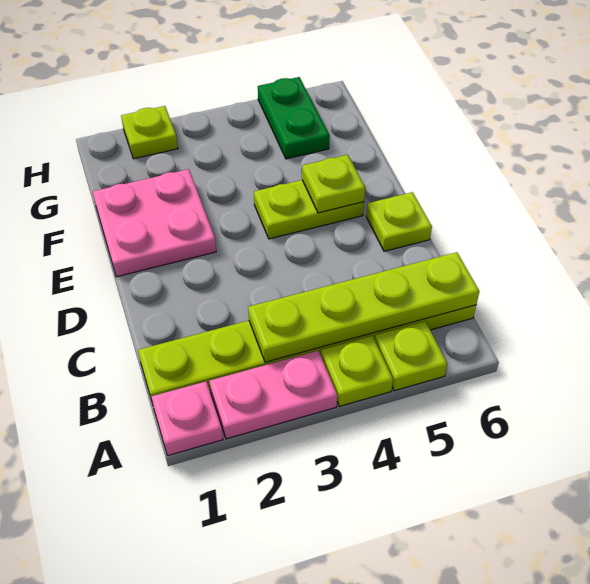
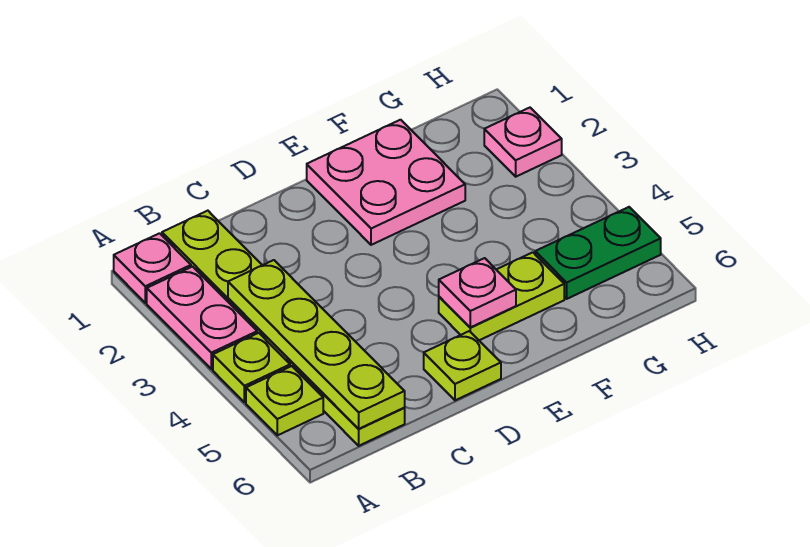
lime plate E4:E5 level 1 -> lime plate E5:F5 level 1
lime plate E5 level 2 -> pink plate E5 level 2
lime plate H2 level 1 -> pink plate H2 level 1

